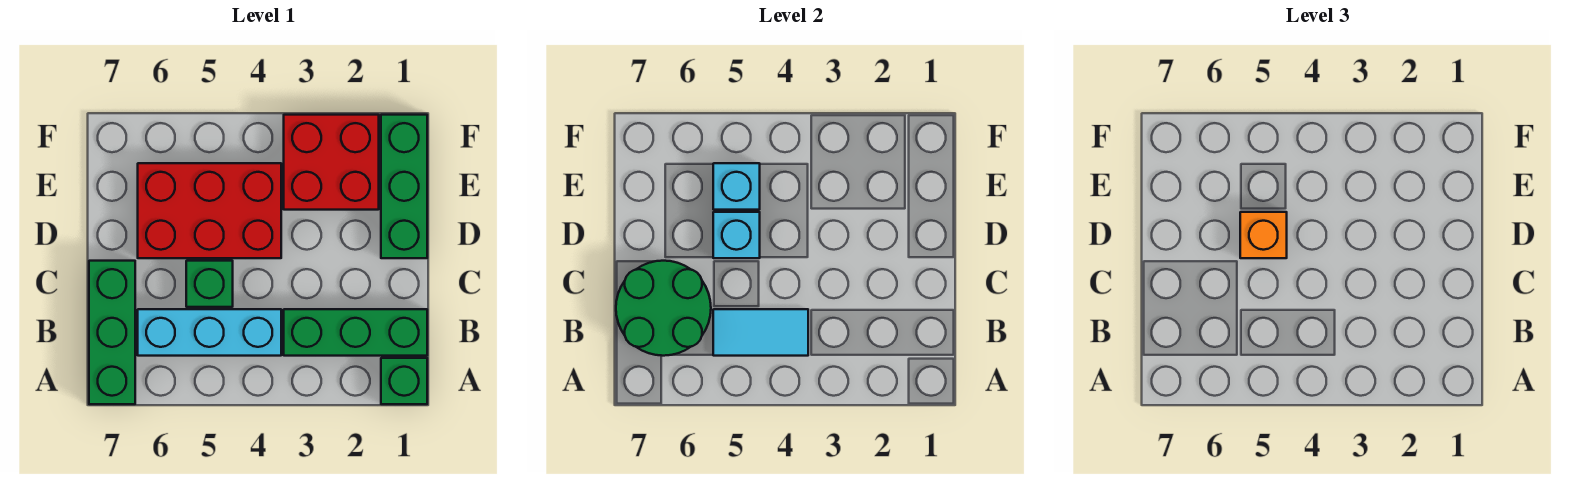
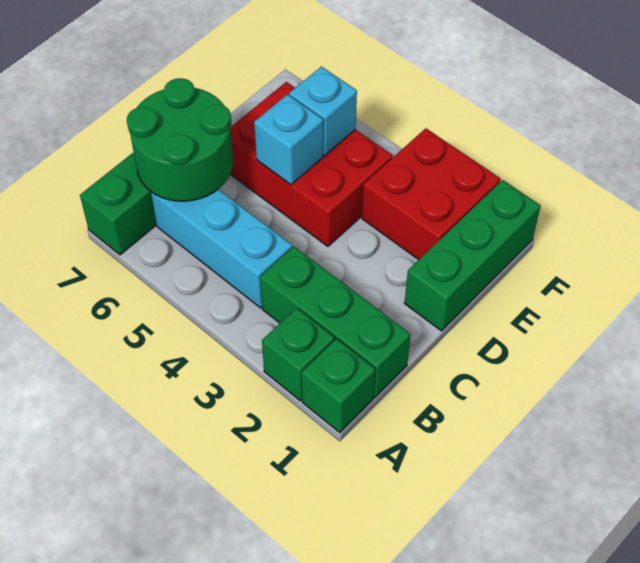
cyan tile B4:B5 level 2 -> none
green brick C5 level 1 -> green brick A2 level 1
orange brick D5 level 3 -> none

